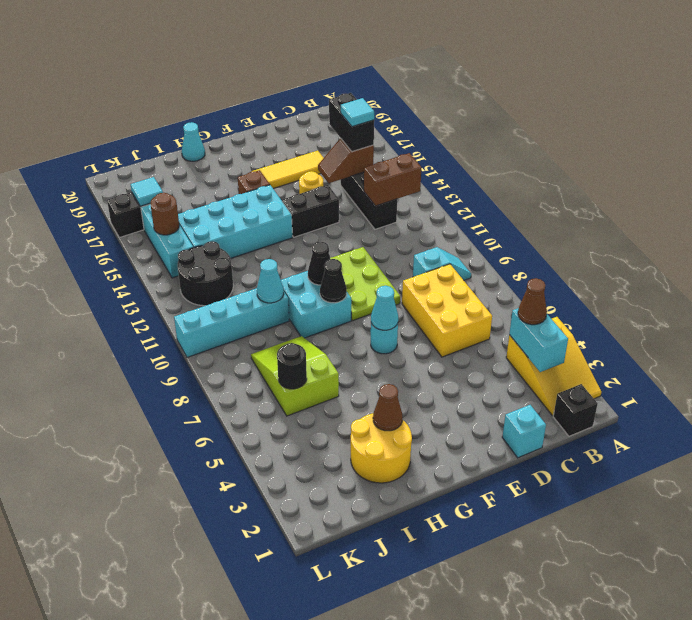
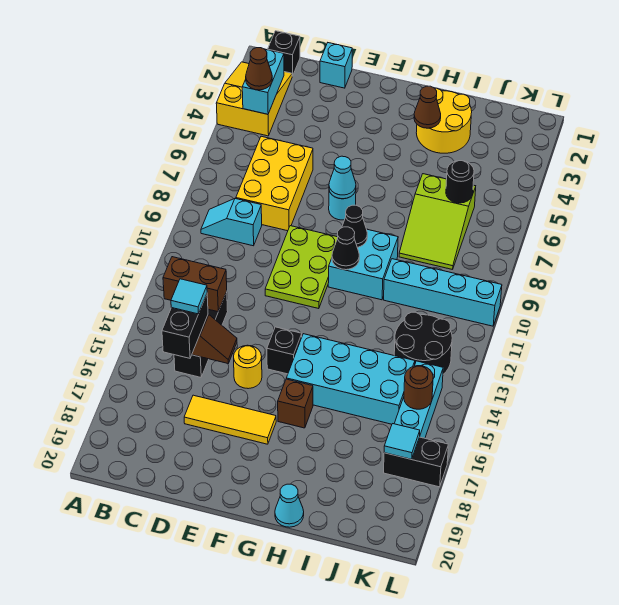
black brick E14:F14 level 1 -> black brick F14 level 1
cyan cone I10 level 2 -> none

